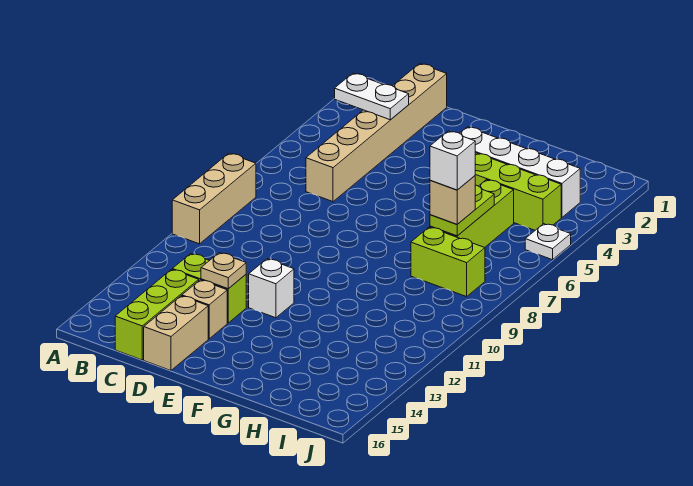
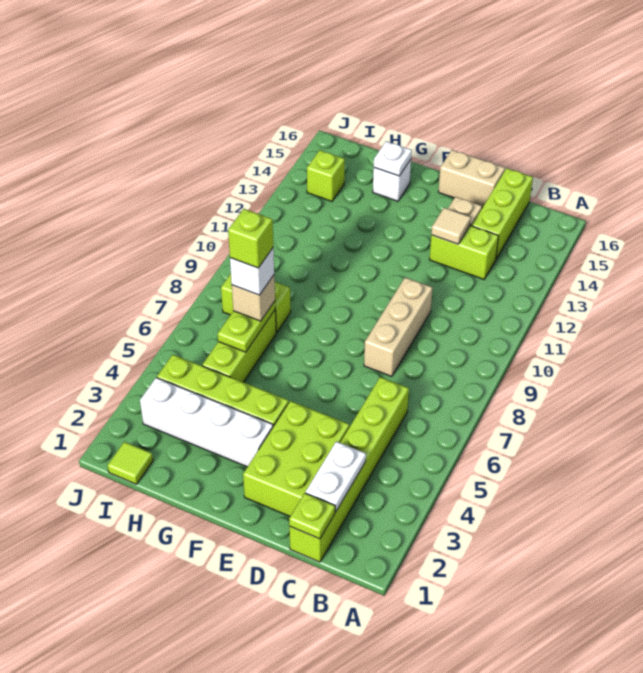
tan brick A8:A10 level 1 -> tan brick D8:D10 level 1
white plate B3:C3 level 2 -> white plate C2:C3 level 2
tan brick C1:C6 level 1 -> lime brick C1:C6 level 1
none -> lime plate C1 level 2
none -> lime brick D2:E4 level 1
tan plate D13 level 2 -> tan tile D13 level 2
tan brick D15:D16 level 1 -> tan brick D16:E16 level 1
white brick E12 level 1 -> white brick G15 level 1
none -> lime brick H7 level 5
none -> lime tile I1 level 1
none -> lime brick I14 level 1
white plate J5 level 1 -> white plate G15 level 2

